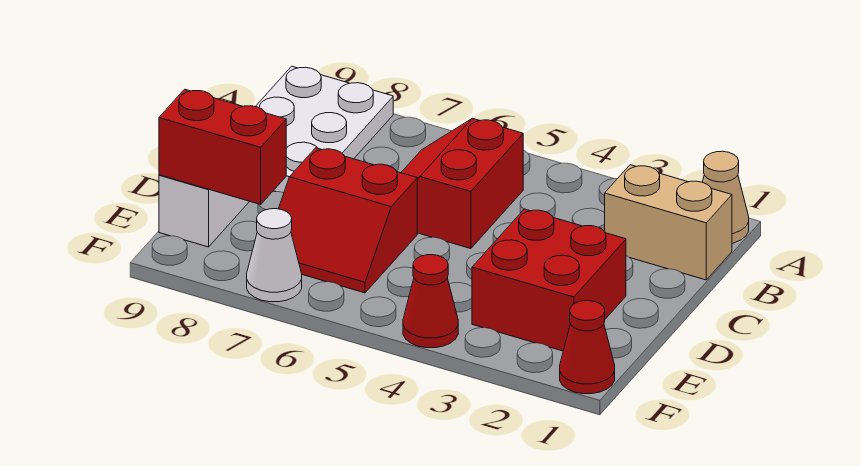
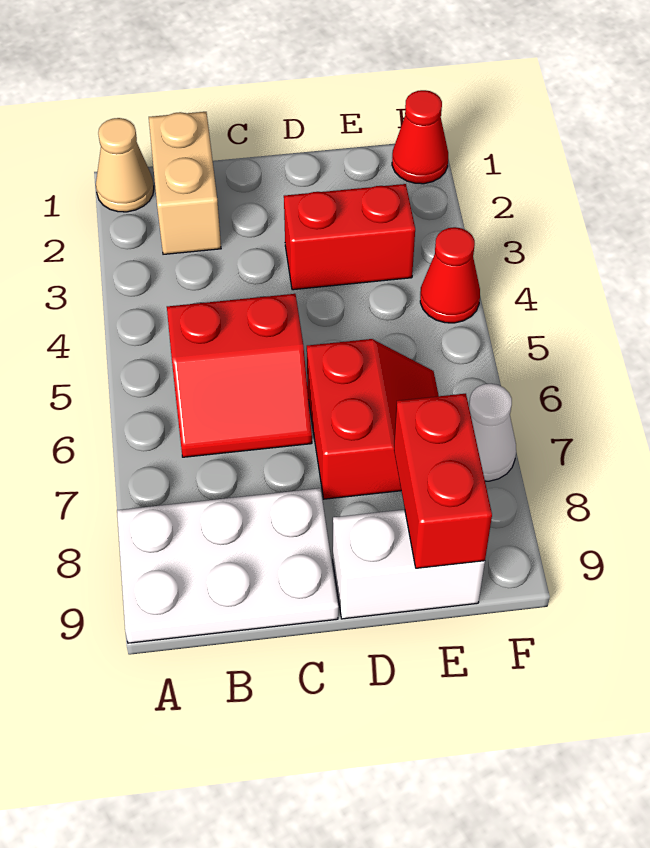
red brick D2:E3 level 1 -> red brick D3:E3 level 1

